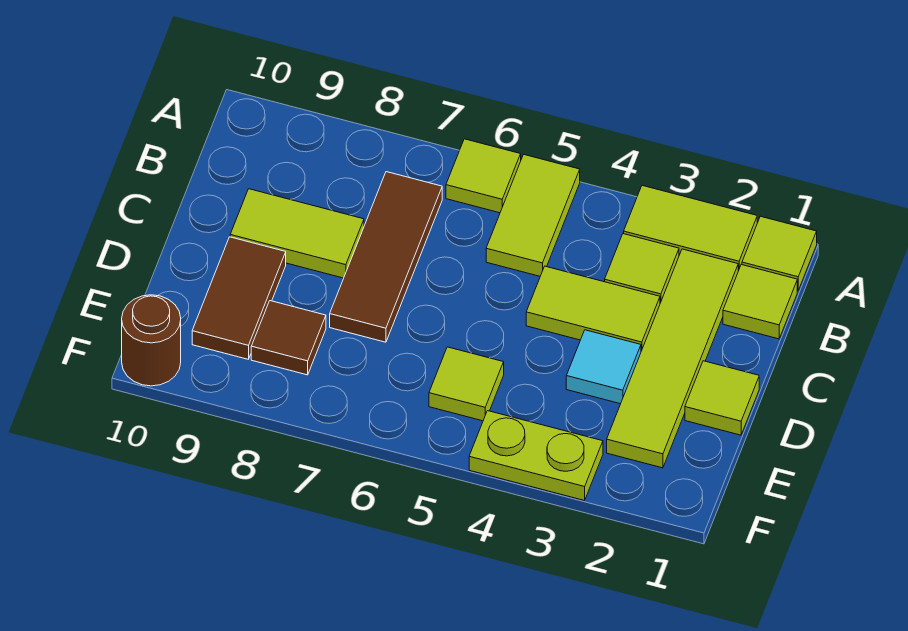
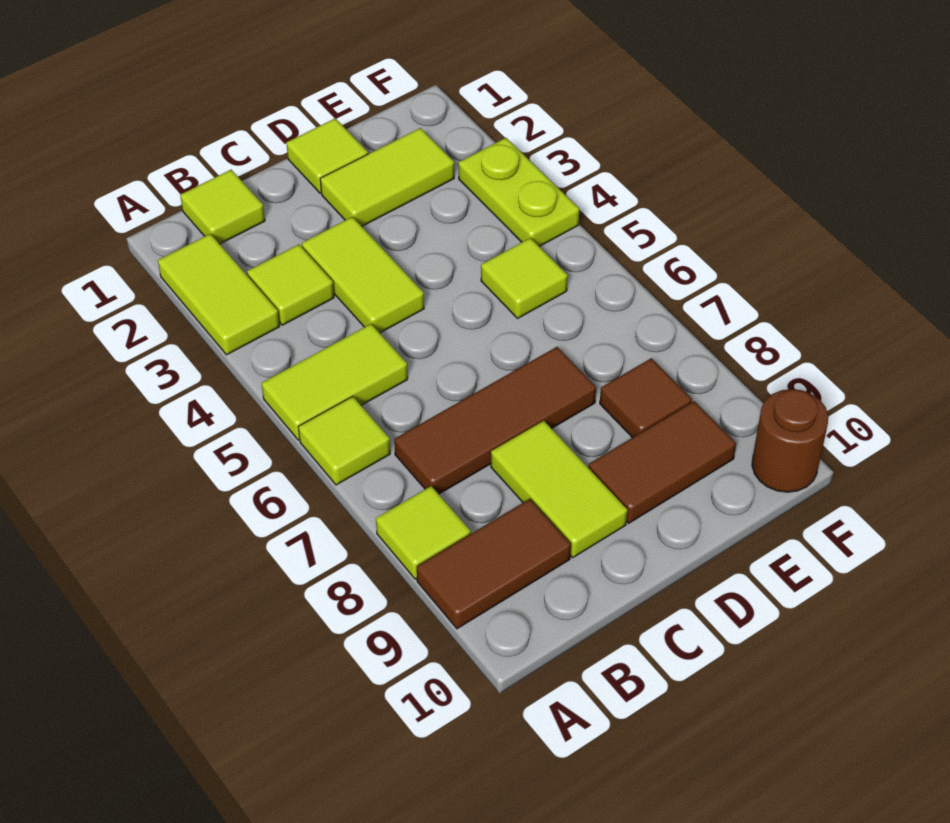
lime tile A1 level 1 -> lime tile A8 level 1
none -> brown tile A9:B9 level 1
lime tile B2:E2 level 1 -> lime tile D2:E2 level 1
cyan tile D3 level 1 -> none

